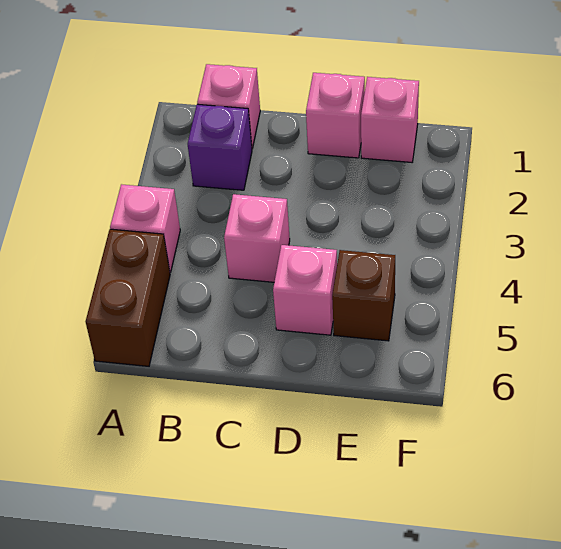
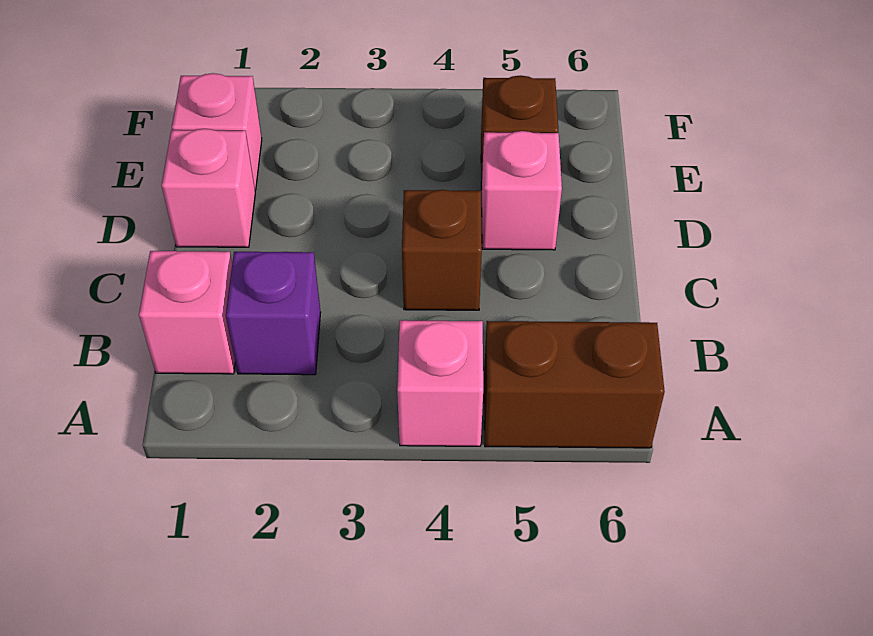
pink brick C4 level 1 -> brown brick C4 level 1

